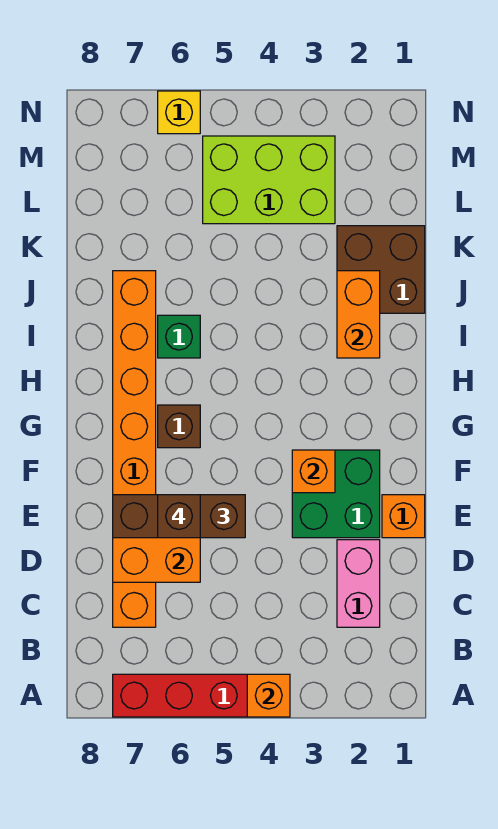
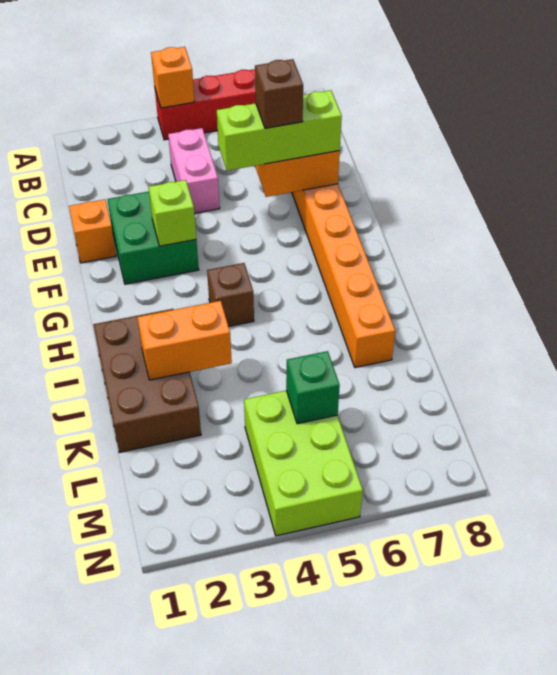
pink brick C2:D2 level 1 -> pink brick C4:D4 level 1
brown brick E5:E7 level 3 -> lime brick E5:E7 level 3
orange brick F3 level 2 -> lime brick F3 level 2
brown brick G6 level 1 -> brown brick H4 level 1
orange brick I2:J2 level 2 -> orange brick J2:J3 level 2
green brick I6 level 1 -> green brick L5 level 2
brown brick J1:K2 level 1 -> brown brick I1:K2 level 1
lime brick L3:M5 level 1 -> lime brick L4:N5 level 1
yellow brick N6 level 1 -> none

